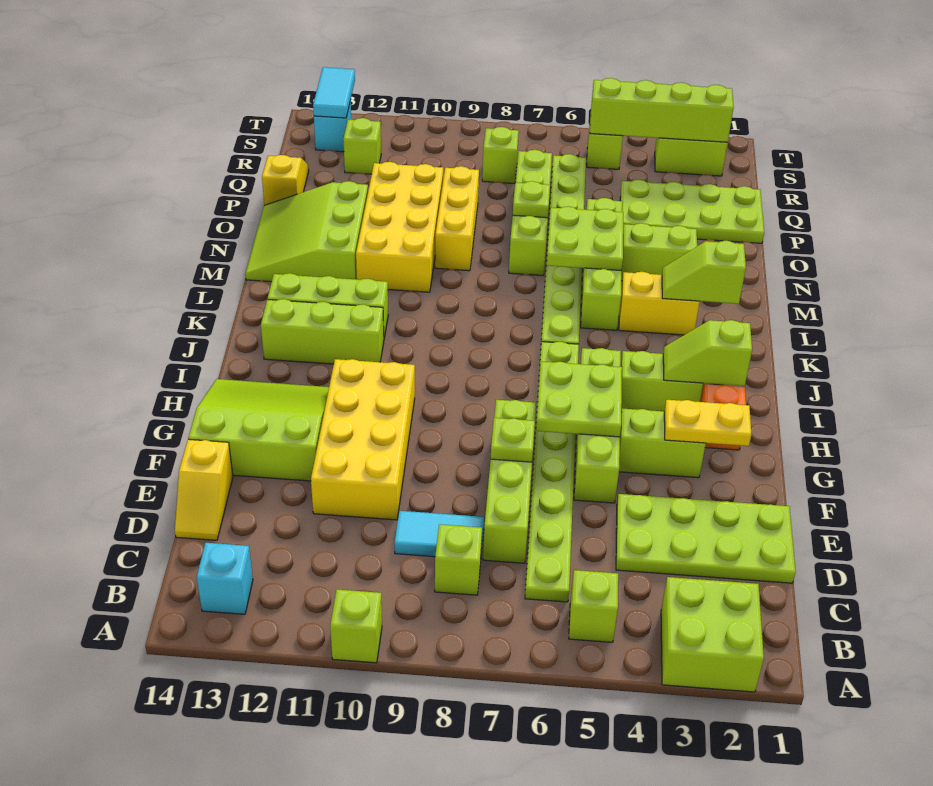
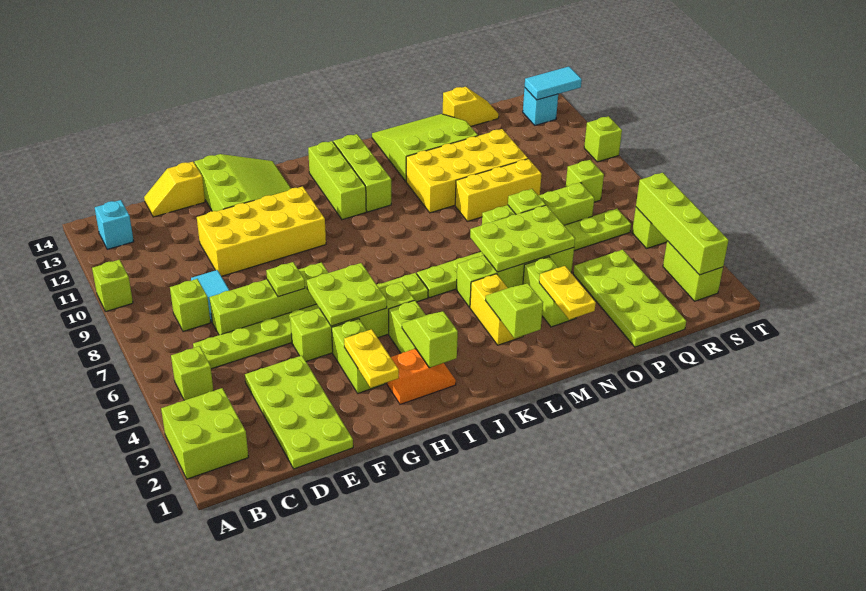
lime plate M5:N6 level 2 -> lime plate M5:O6 level 2
none -> yellow plate N2:N3 level 2
lime brick R12 level 1 -> lime brick T10 level 1

